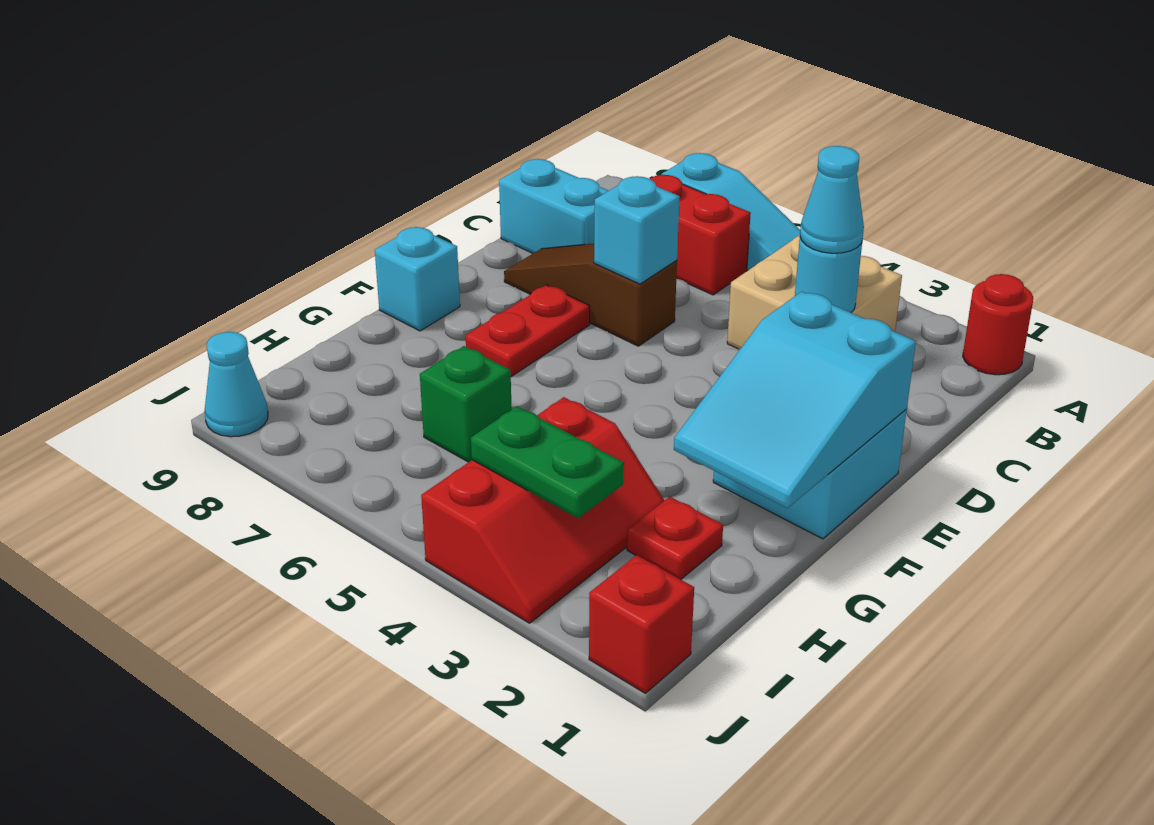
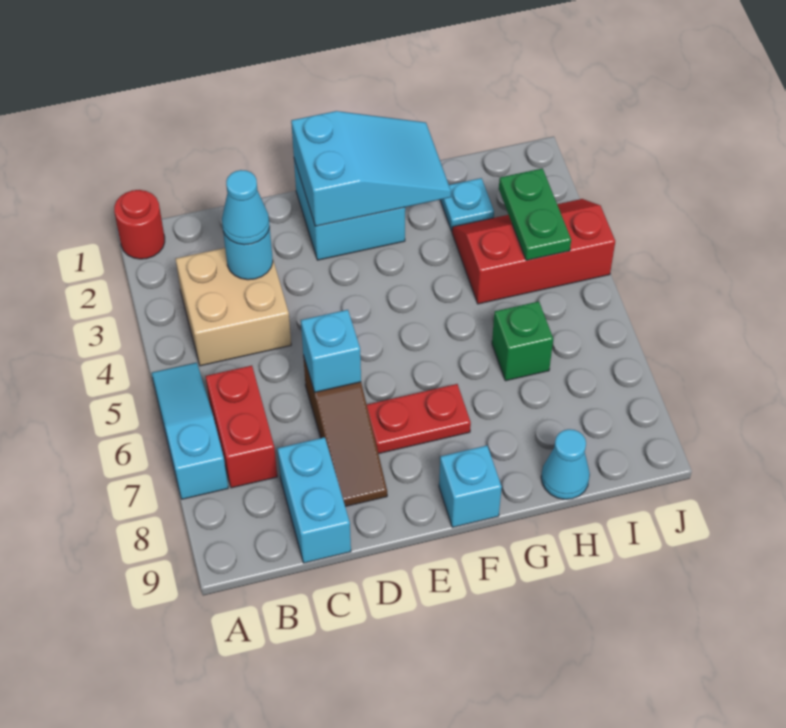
red plate H2 level 1 -> cyan plate H2 level 1
red brick J1 level 1 -> none
cyan cone J9 level 1 -> cyan cone H9 level 1

